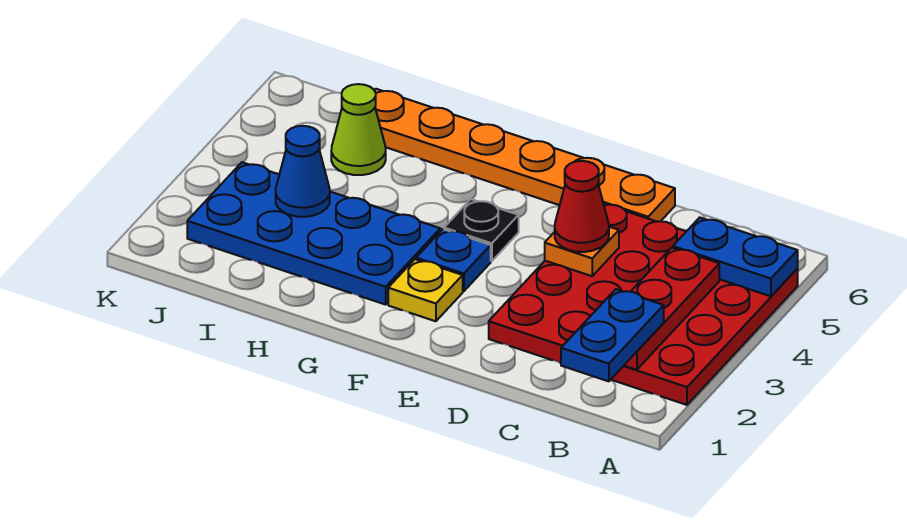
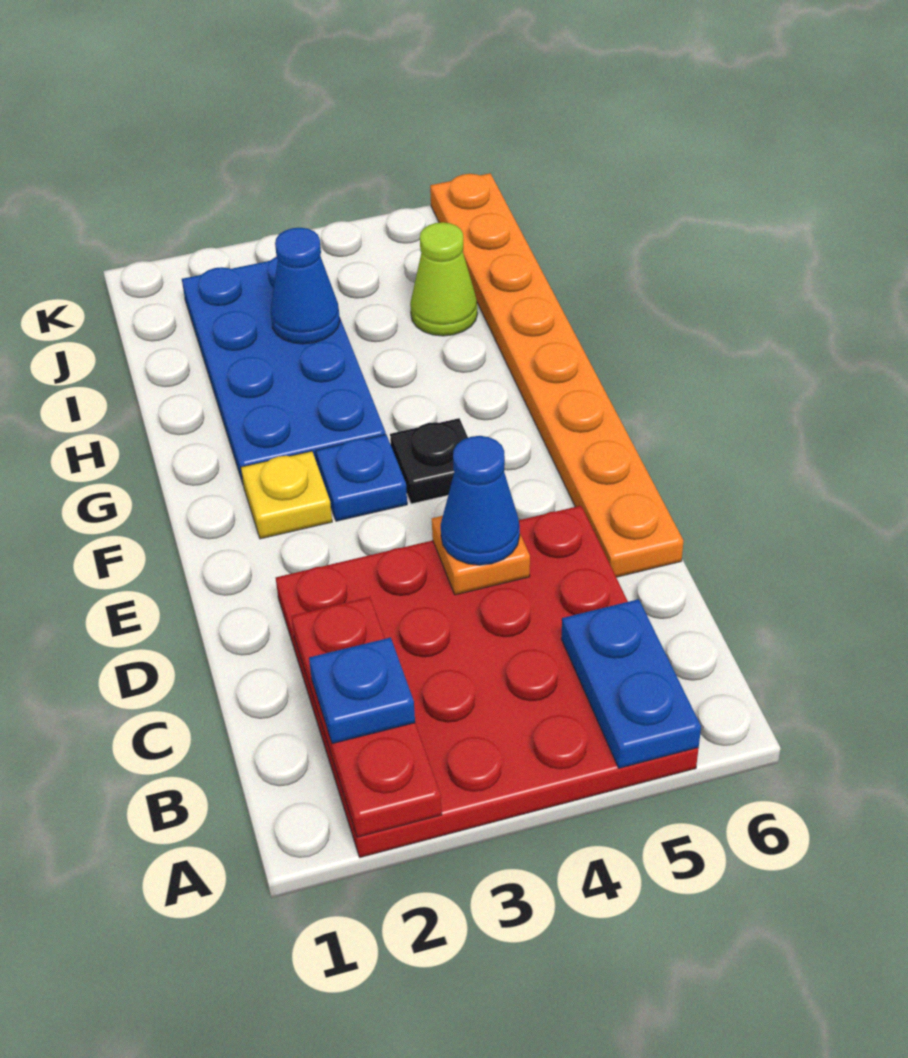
blue plate B1:B2 level 3 -> blue plate B2 level 3
red plate B2:B4 level 2 -> red plate A2:C2 level 2
red cone D4 level 3 -> blue cone D4 level 3
orange plate D6:I6 level 1 -> orange plate D6:K6 level 1

